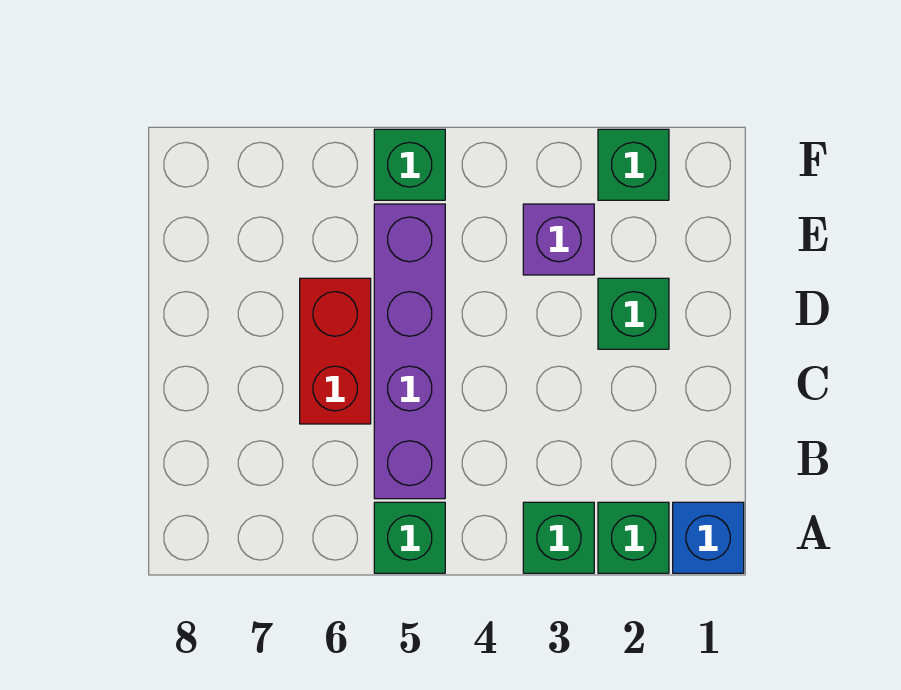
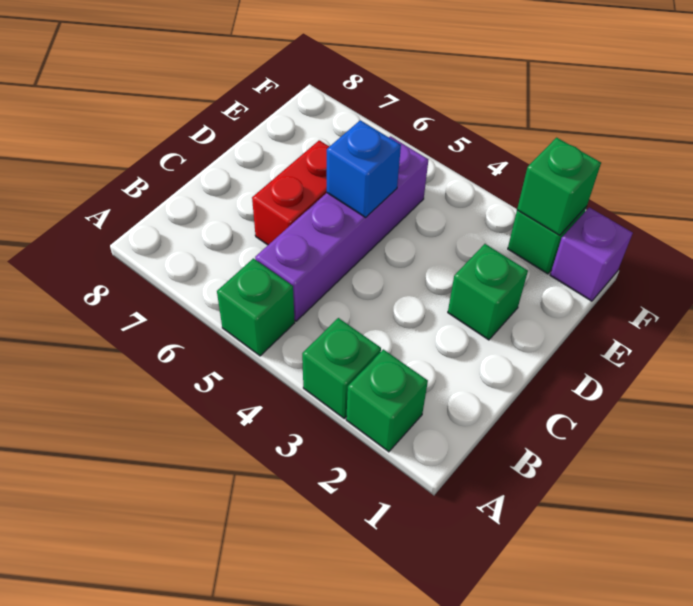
blue brick A1 level 1 -> blue brick D5 level 2
purple brick E3 level 1 -> purple brick F1 level 1
green brick F5 level 1 -> green brick F2 level 2

